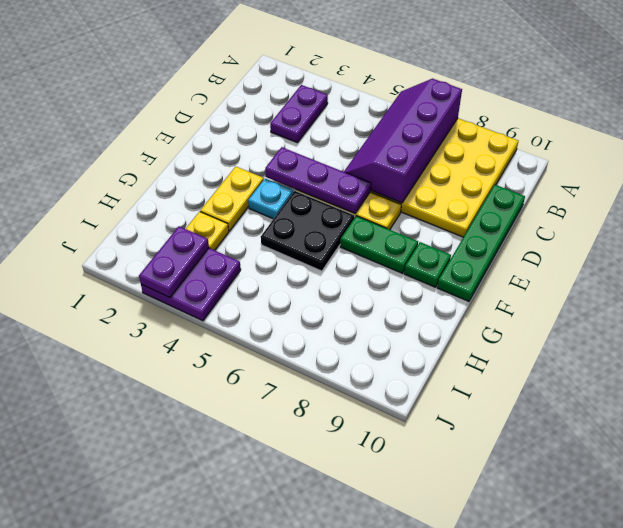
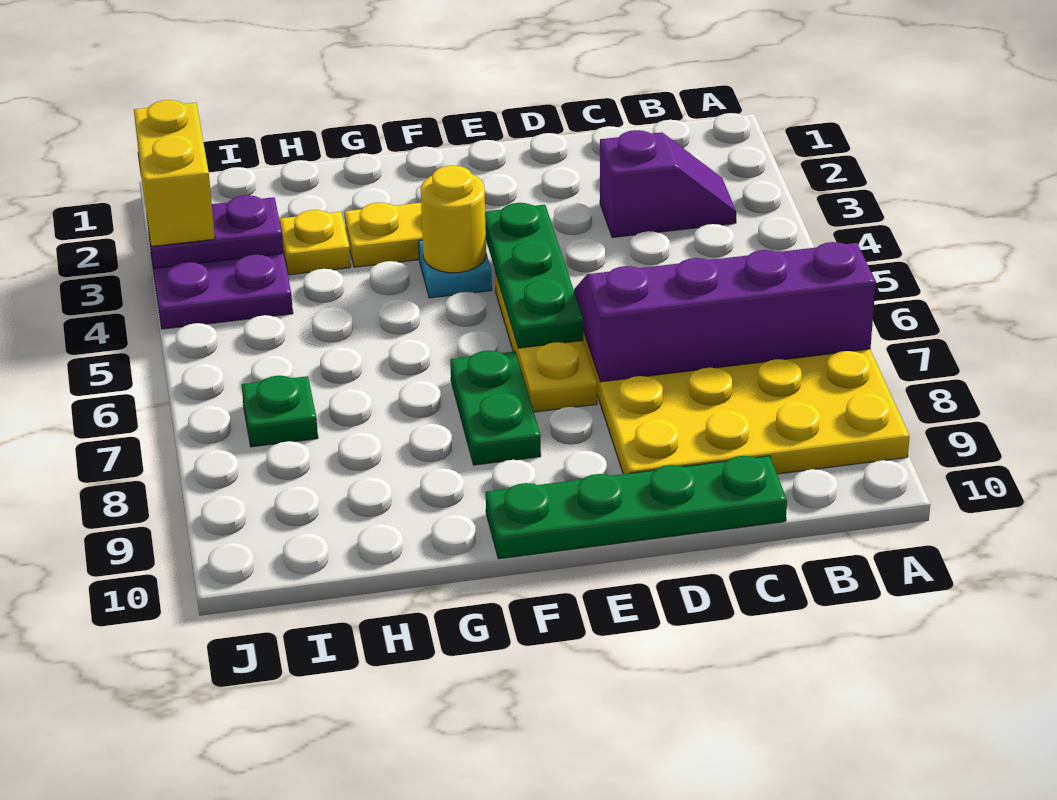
purple plate B3:C3 level 1 -> purple slope B3:C3 level 1 top C
purple plate E4:E6 level 2 -> green plate E4:E6 level 2
none -> yellow round brick F4 level 2
black plate F5:G6 level 1 -> none
green plate F9 level 1 -> green plate I7 level 1
none -> yellow brick J2:J3 level 3

